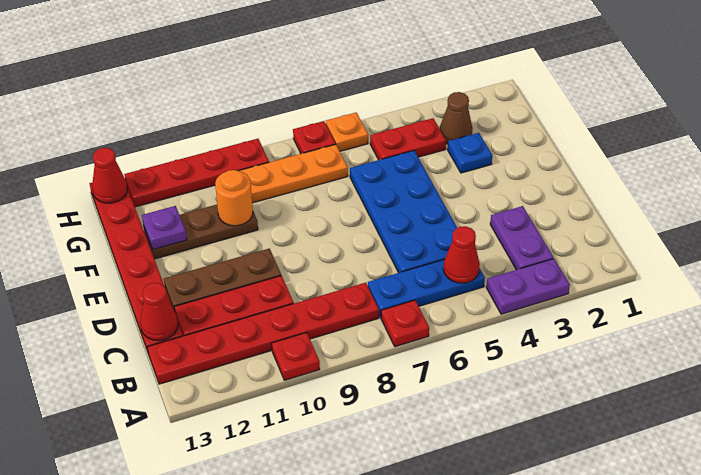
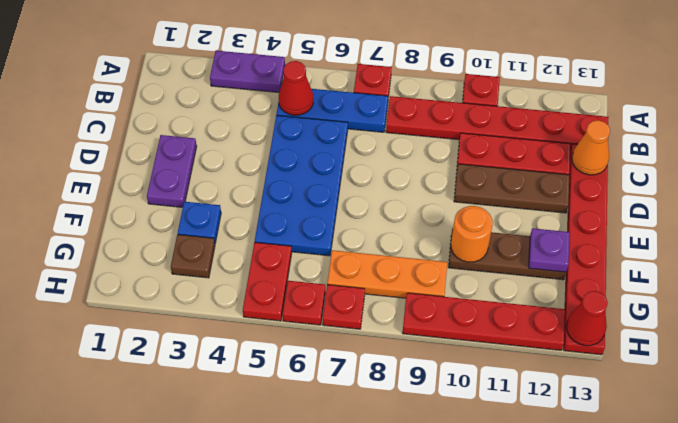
purple plate B3:C3 level 1 -> purple plate D2:E2 level 1
red cone C13 level 2 -> orange cone C13 level 2
brown cone G3 level 1 -> brown plate G3 level 1
red plate G4:G5 level 1 -> red plate G5:H5 level 1
orange plate H6 level 1 -> red plate H6 level 1

